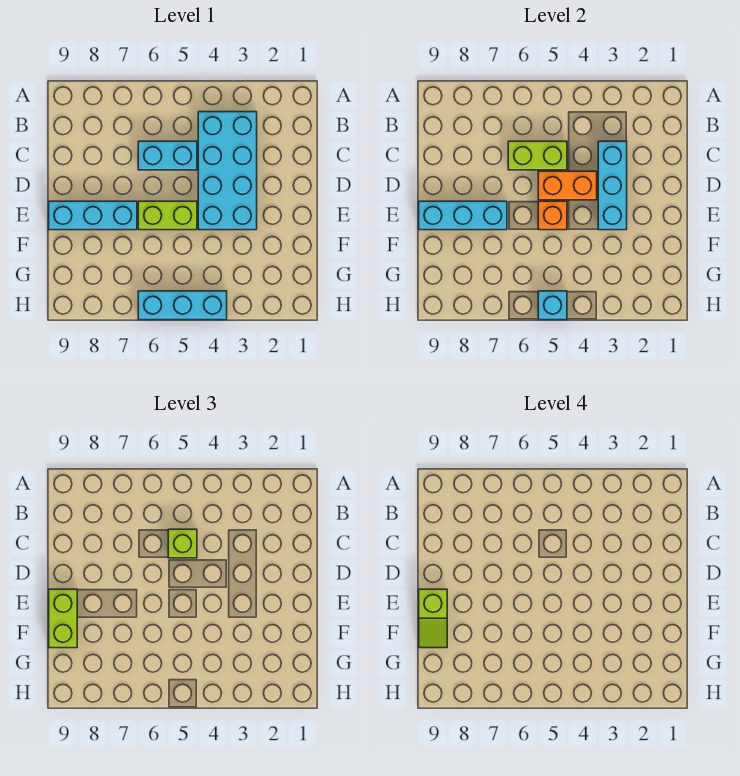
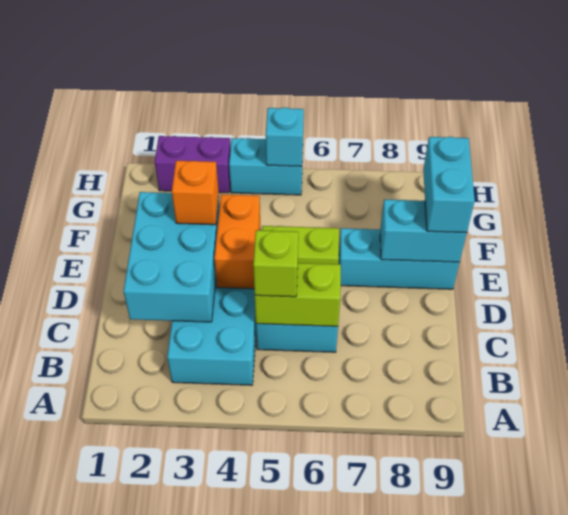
cyan brick C3:E3 level 2 -> cyan brick C2:E3 level 2
orange brick D4:D5 level 2 -> orange brick D4:E4 level 2
orange brick E5 level 2 -> orange brick E3 level 3
cyan brick E7:E9 level 2 -> cyan brick E8:E9 level 2
lime brick E9:F9 level 3 -> cyan brick E9:F9 level 3
lime slope E9:F9 level 4 top E -> none
none -> purple brick H2:H3 level 1
cyan brick H4:H6 level 1 -> cyan brick H4:H5 level 1

